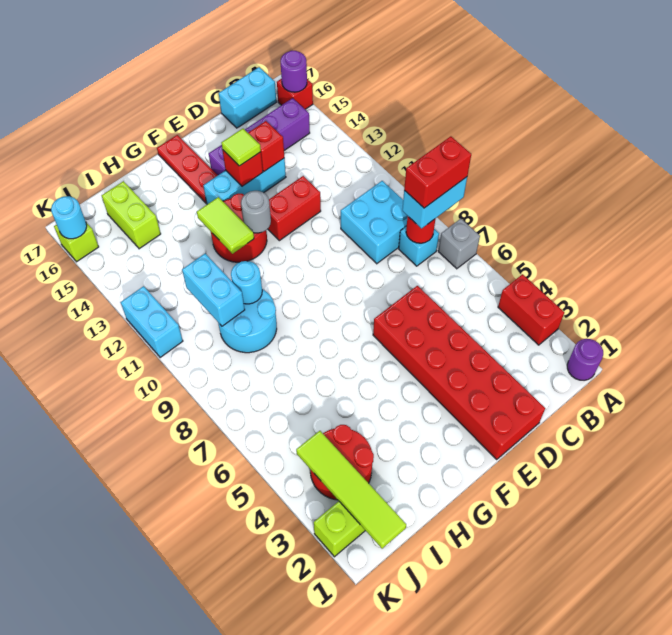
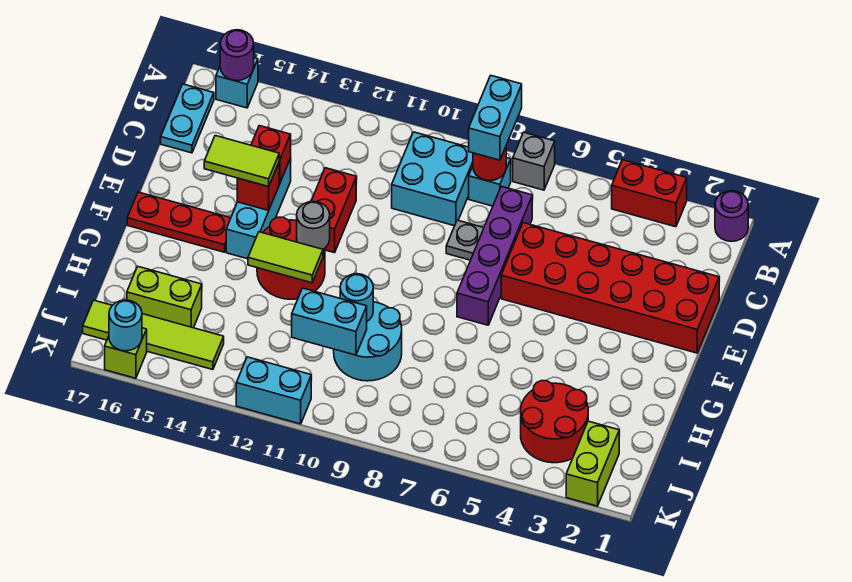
red brick A8:B8 level 4 -> none
red brick A16 level 1 -> cyan brick A16 level 1
purple brick B15:E15 level 1 -> purple brick C7:F7 level 1
cyan brick B17:C17 level 1 -> cyan plate B17:C17 level 1
none -> grey plate D8 level 1
lime tile E14 level 3 -> lime tile E14:E15 level 3
lime tile J1:J4 level 2 -> lime tile J14:J17 level 1

